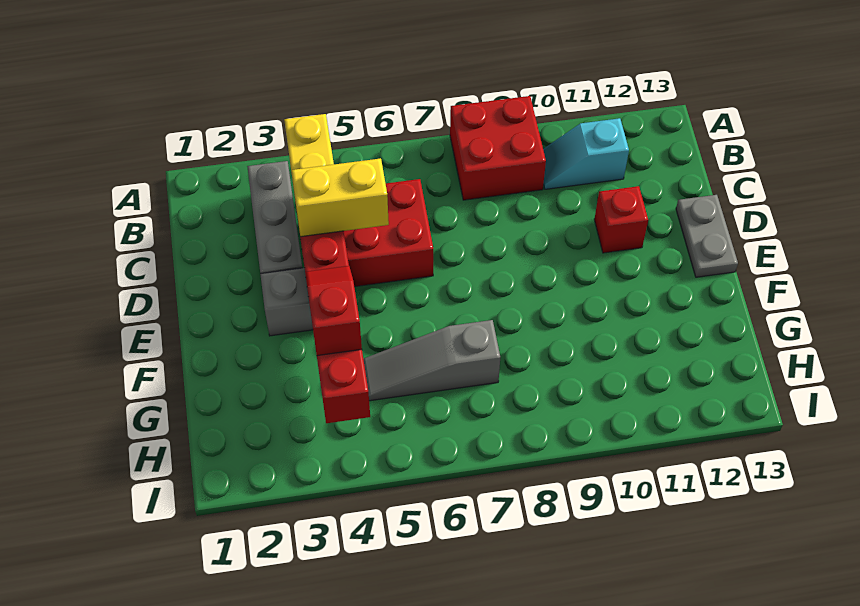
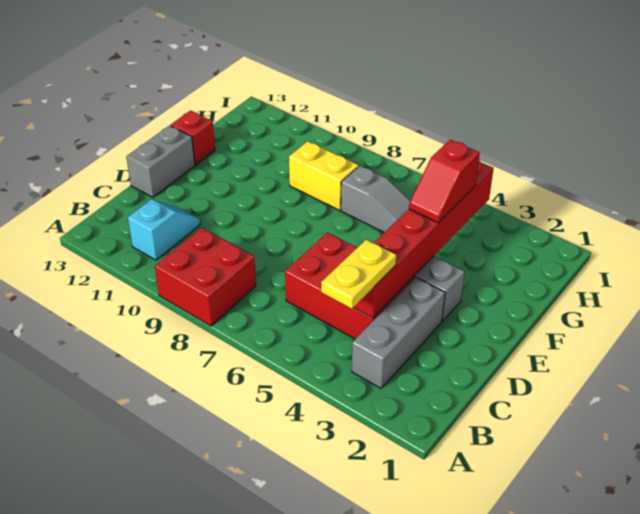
cyan slope B10:B11 level 1 top 11 -> cyan slope B11:C11 level 1 top B
yellow brick D4:D5 level 3 -> yellow brick G8:G9 level 1
red brick D11 level 1 -> red brick F13 level 1
grey plate D13:E13 level 1 -> grey brick D13:E13 level 1

